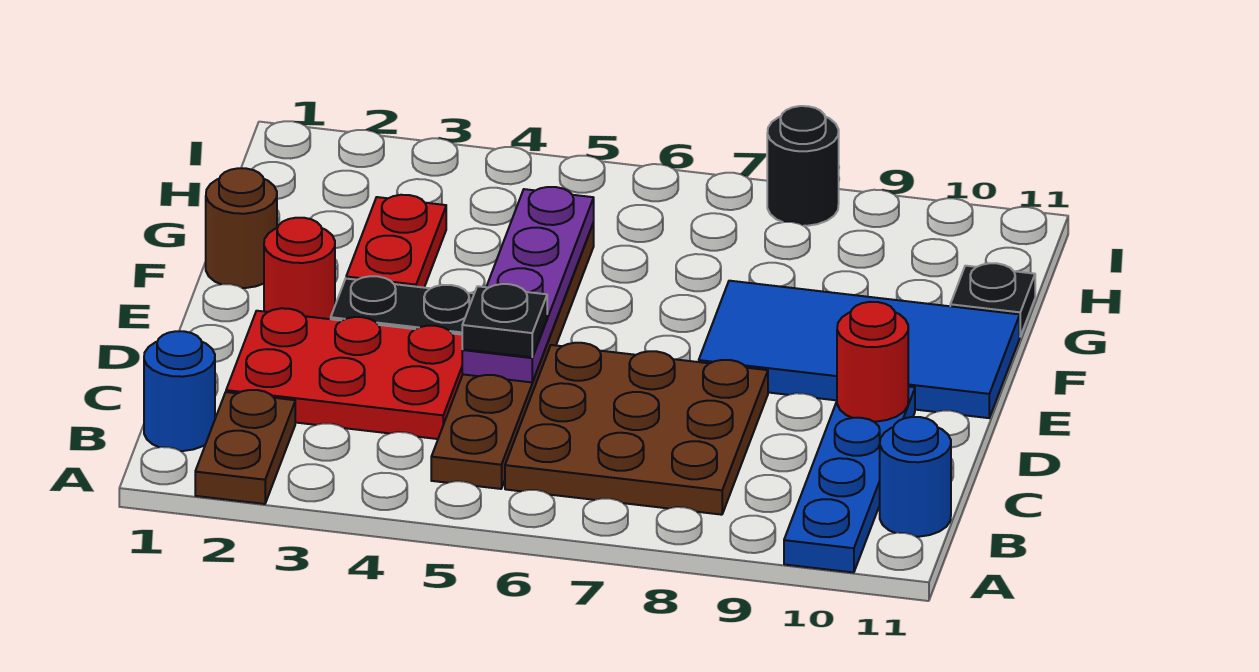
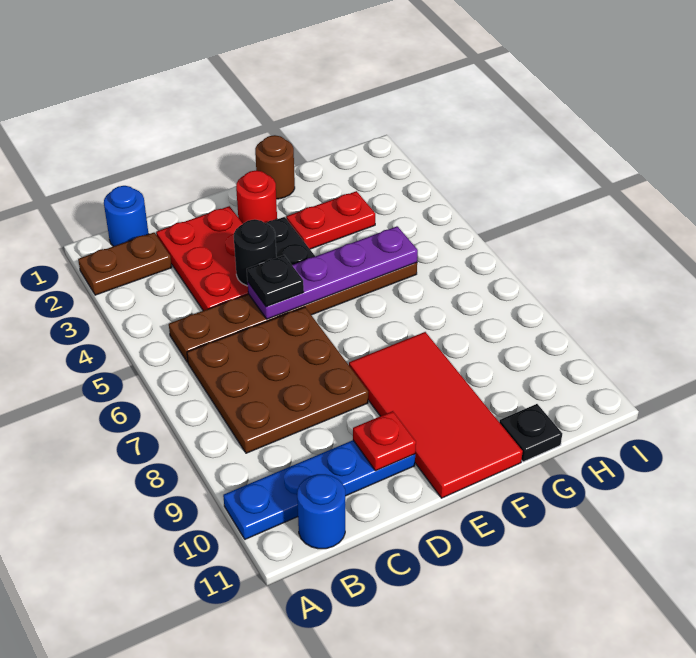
red round brick D10 level 2 -> red plate D10 level 2
blue tile E8:F11 level 1 -> red tile E8:F11 level 1
black round brick I8 level 1 -> black round brick D4 level 2

